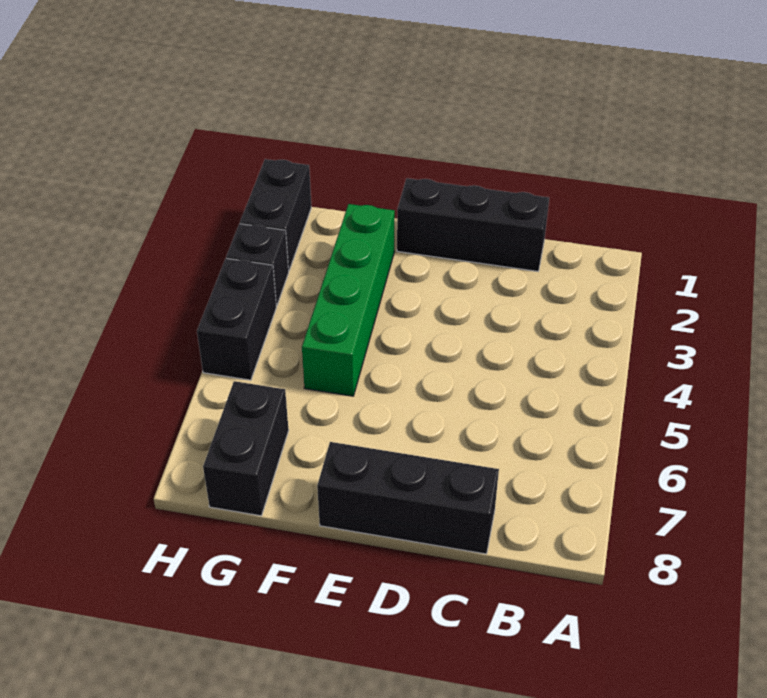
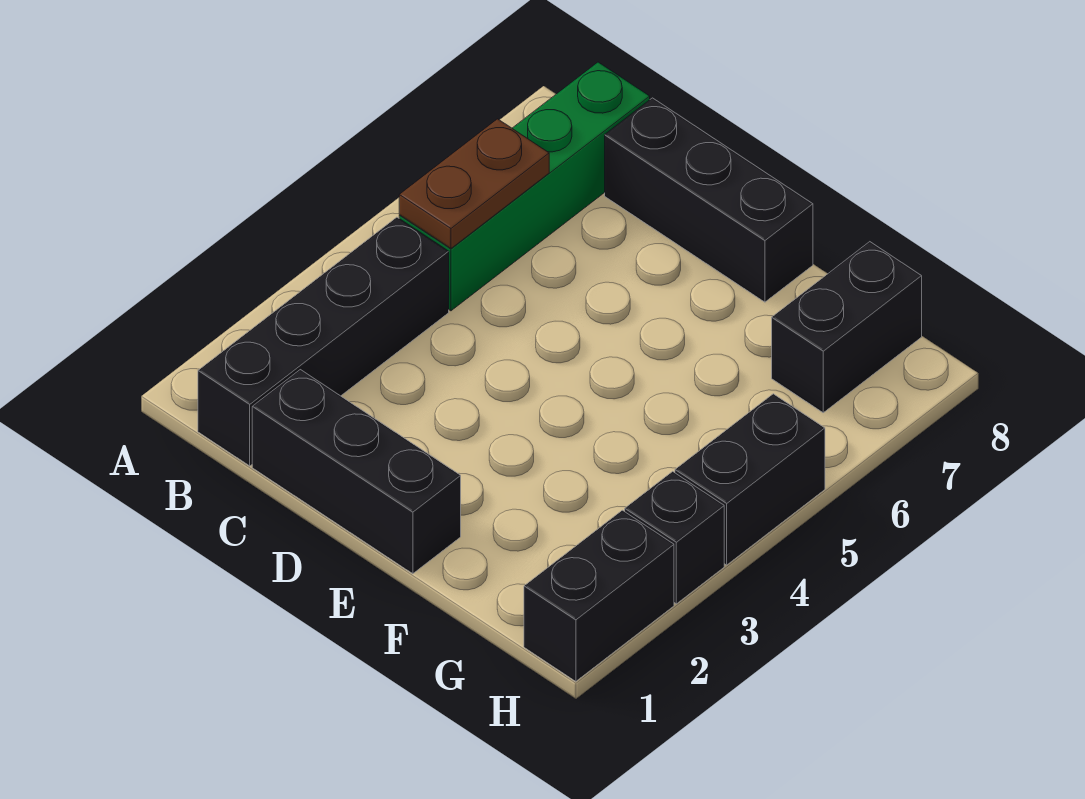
none -> black brick B1:B4 level 1
none -> brown plate B5:B6 level 2
green brick F2:F5 level 1 -> green brick B5:B8 level 1

